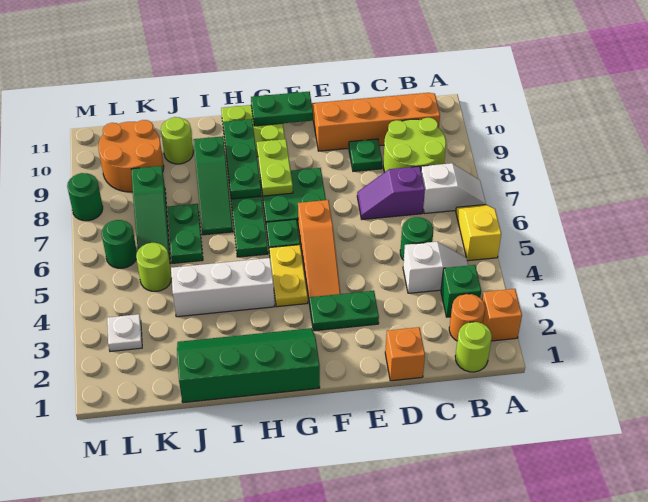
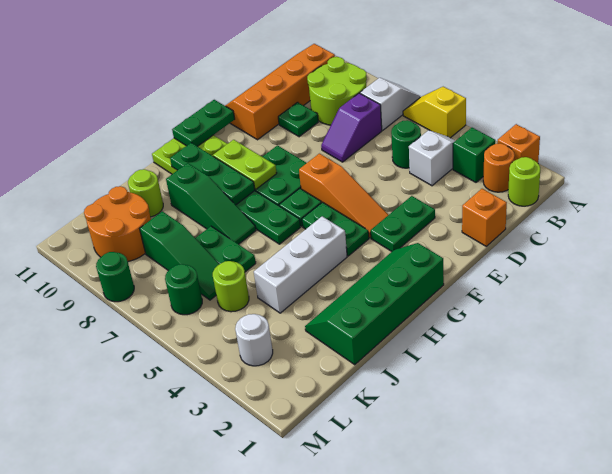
yellow plate G4:G5 level 1 -> green plate G4:G5 level 1
white plate L3 level 1 -> white round brick L3 level 1

